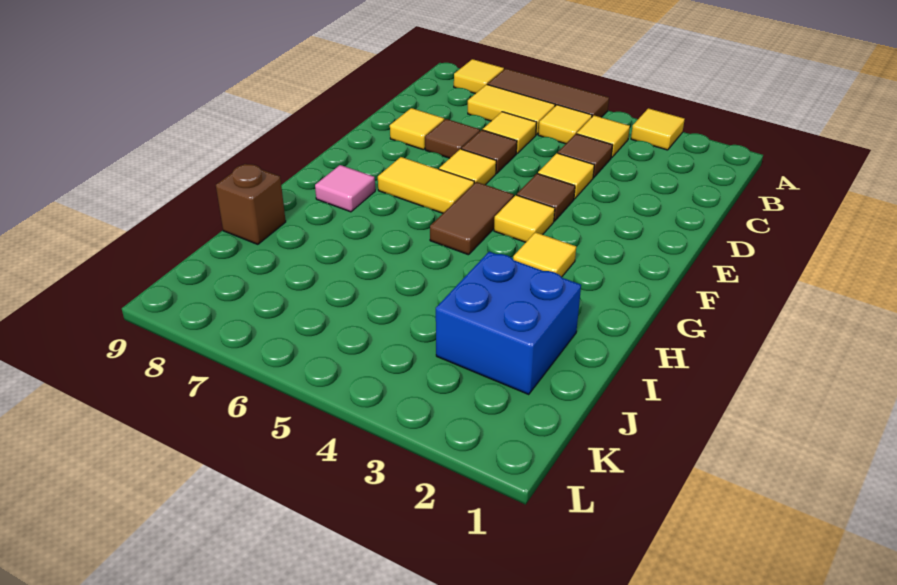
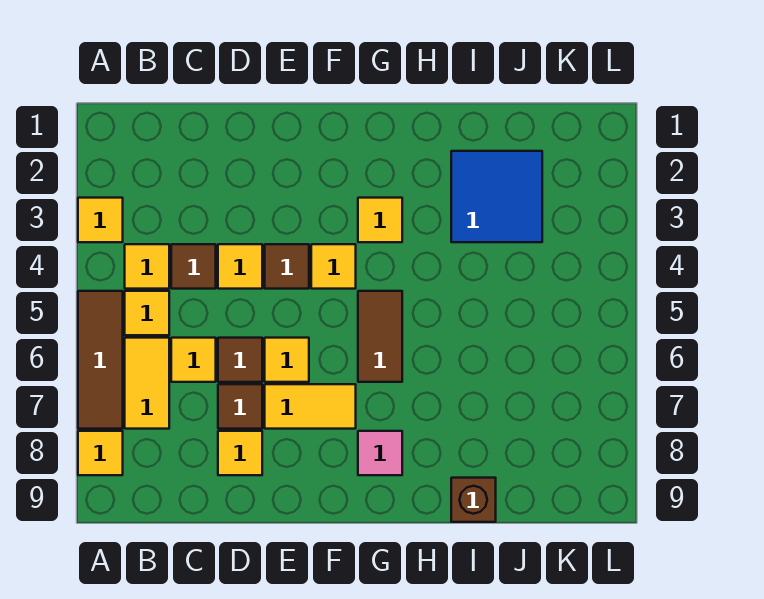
brown tile F5:G5 level 1 -> brown tile G5:G6 level 1
yellow tile F6:F7 level 1 -> yellow tile E7:F7 level 1
blue brick I2:J3 level 1 -> blue tile I2:J3 level 1

